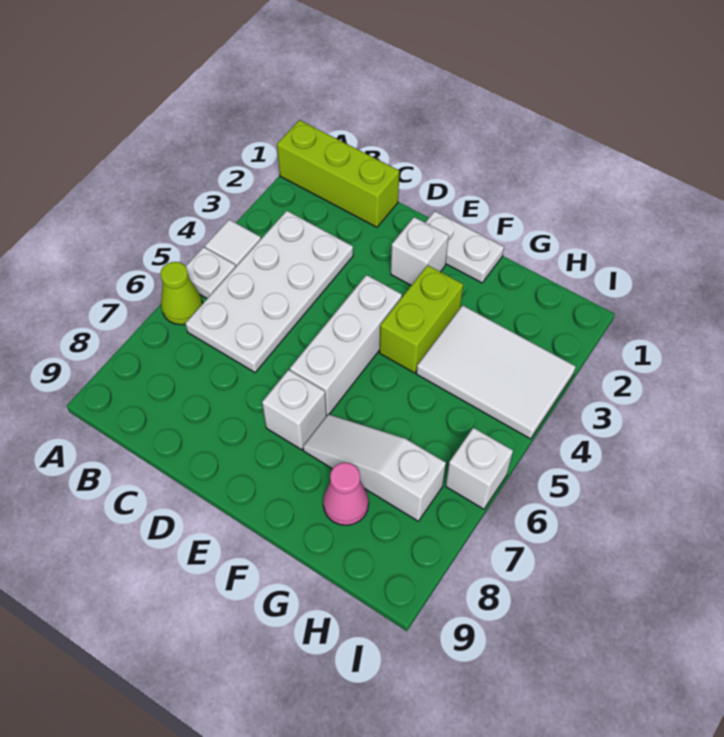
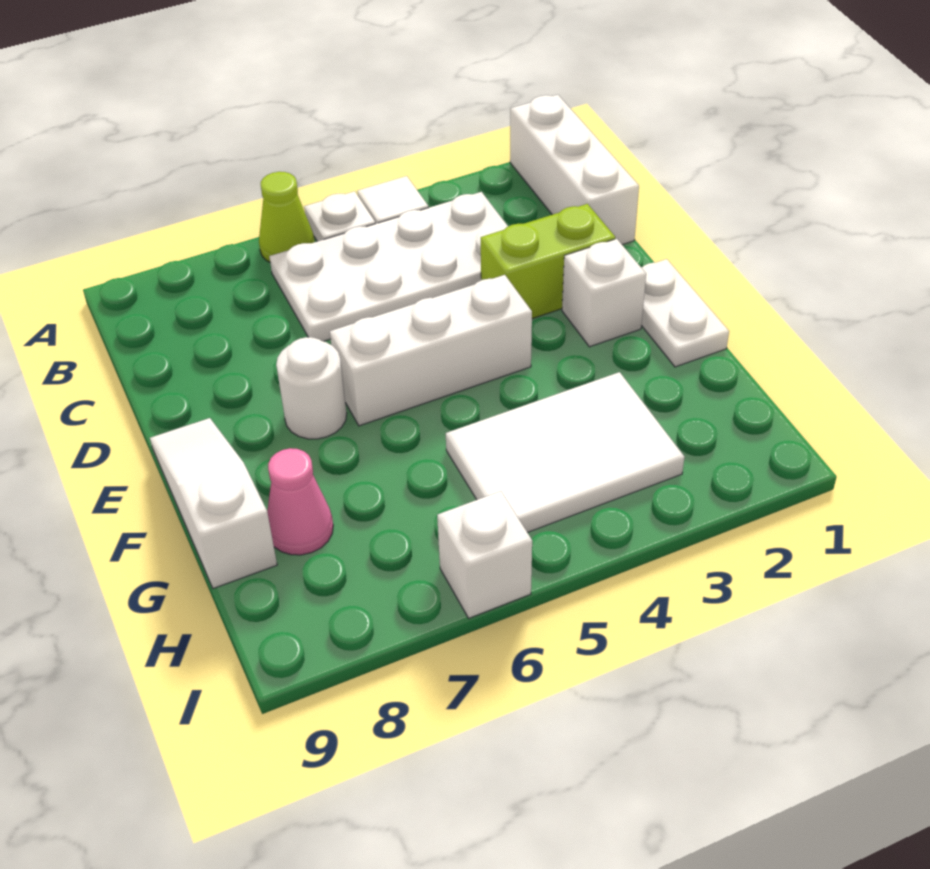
lime brick A1:C1 level 1 -> white brick A1:C1 level 1
white brick E7 level 1 -> white round brick E7 level 1
lime brick F3:F4 level 1 -> lime brick D2:D3 level 1
white slope F7:H7 level 1 top H -> white slope E9:G9 level 1 top G
white tile G3:I4 level 1 -> white tile G3:H5 level 1

